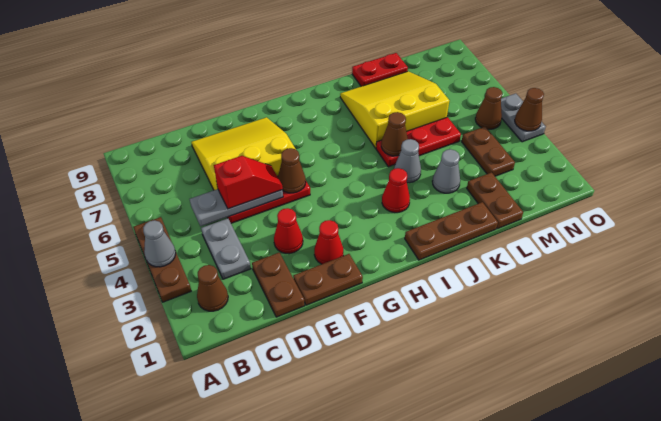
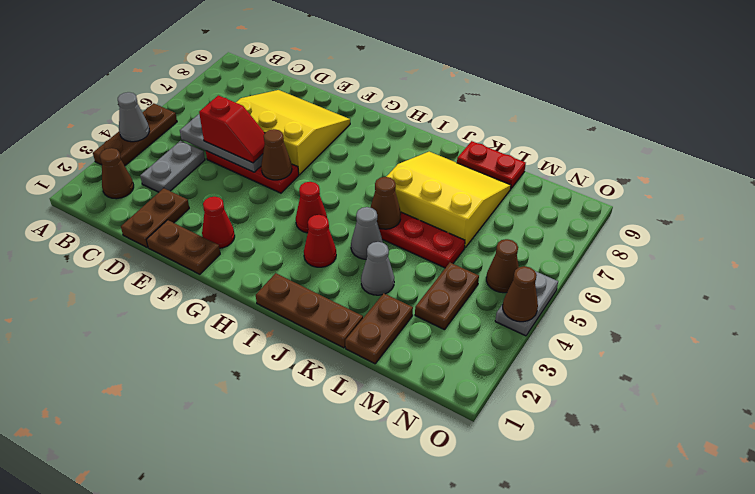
red cone E3 level 1 -> red cone H4 level 1

